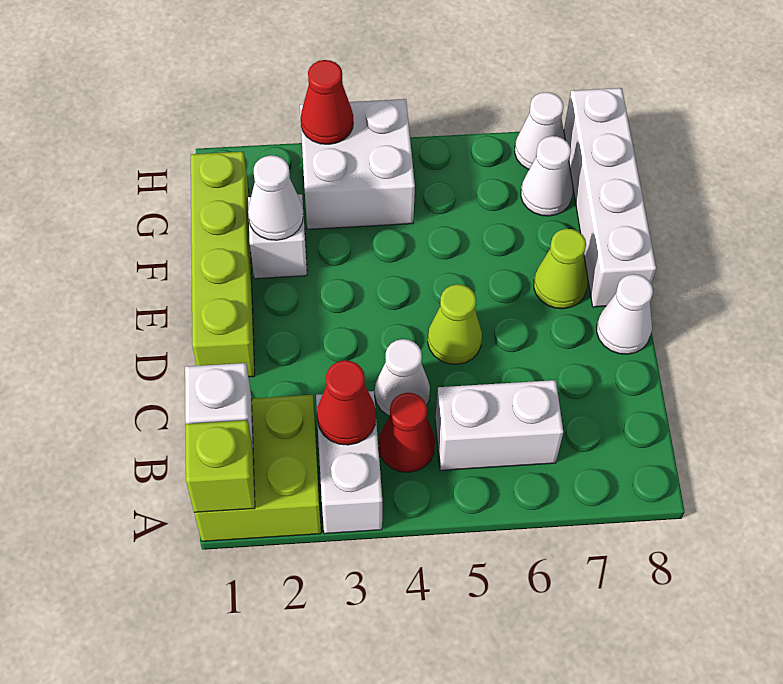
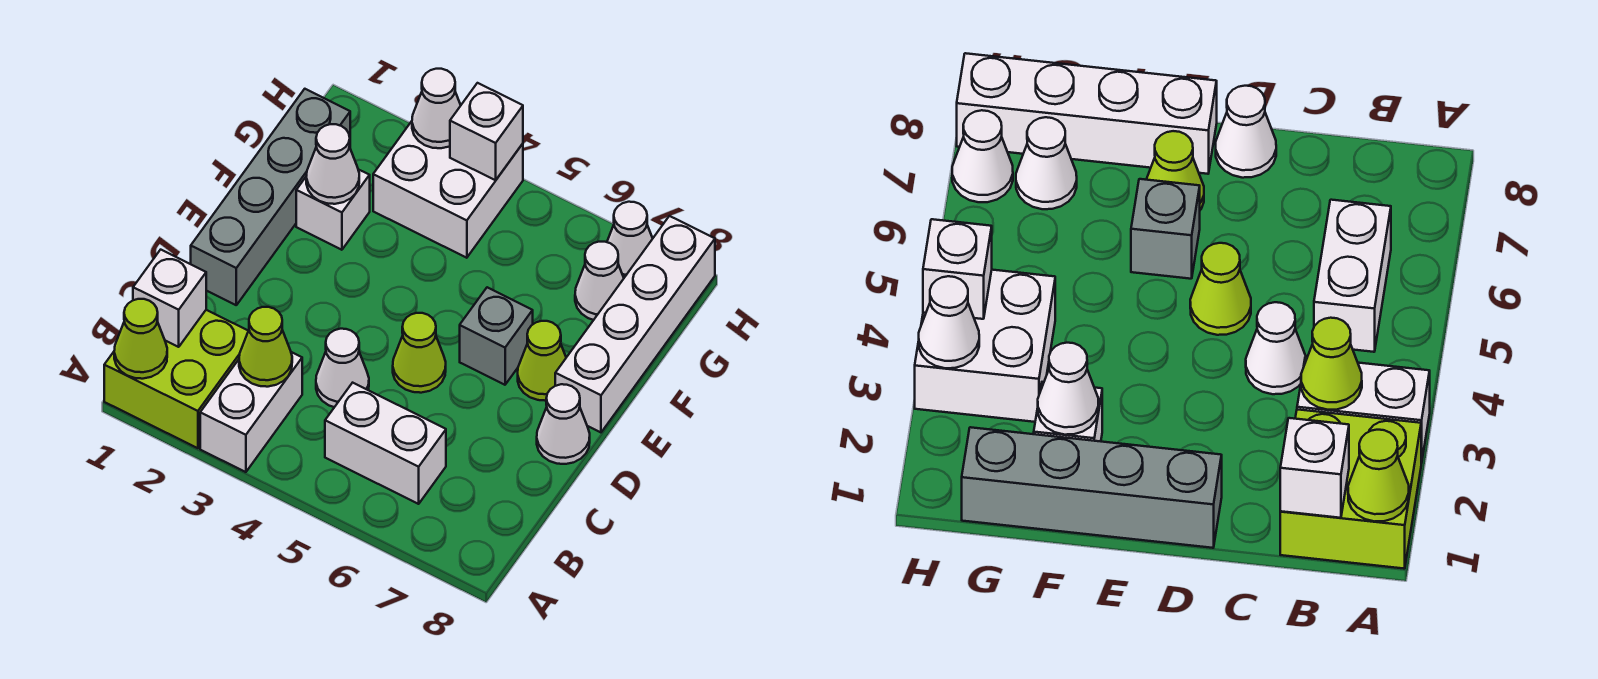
lime brick A1 level 2 -> lime cone A1 level 2
red cone B3 level 2 -> lime cone B3 level 2
red cone B4 level 1 -> none
lime brick D1:G1 level 1 -> grey brick D1:G1 level 1
none -> grey brick E6 level 1
red cone H3 level 2 -> white cone H3 level 2
none -> white brick H4 level 2

